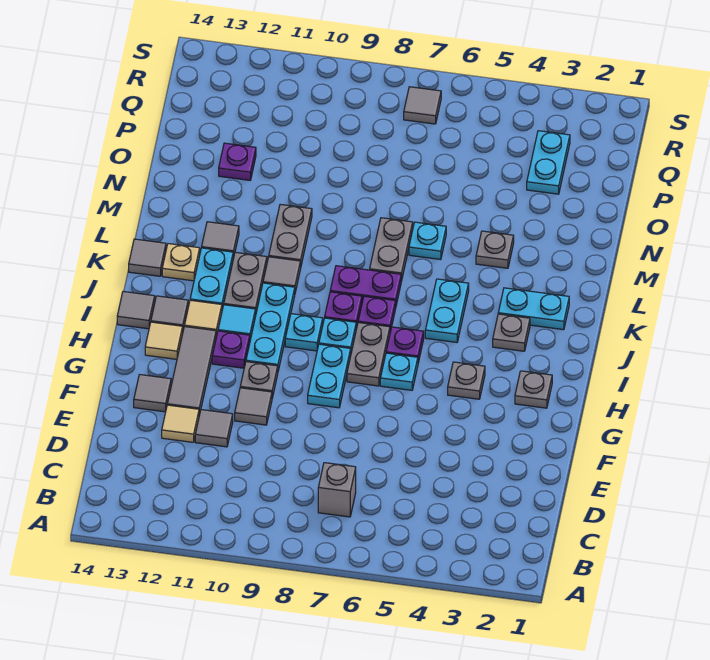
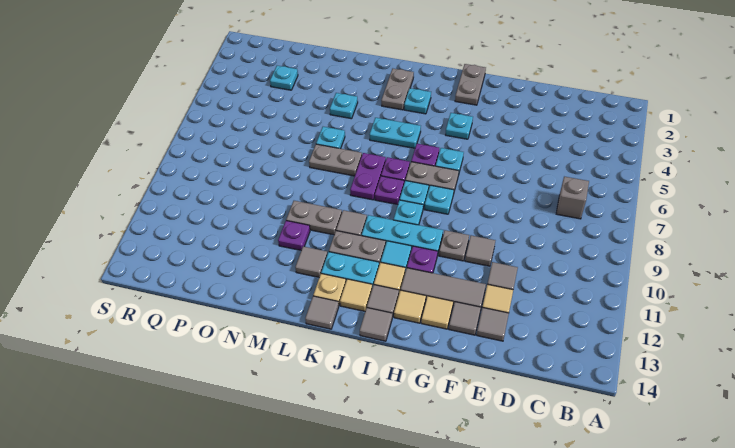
cyan plate G8:H8 level 1 -> cyan plate H8 level 1
none -> tan tile G13 level 1
grey plate H2 level 1 -> grey plate H1:H2 level 1
grey plate H4 level 1 -> cyan plate H4 level 1
grey plate J3 level 1 -> cyan plate J3 level 1
none -> tan tile J13 level 1
cyan plate K2:K3 level 1 -> grey plate K2:K3 level 1
grey plate M4 level 1 -> cyan plate M4 level 1
purple plate O12 level 1 -> purple plate M11 level 1
cyan plate P3:Q3 level 1 -> cyan plate P3 level 1
grey tile R7 level 1 -> grey tile E13 level 1

